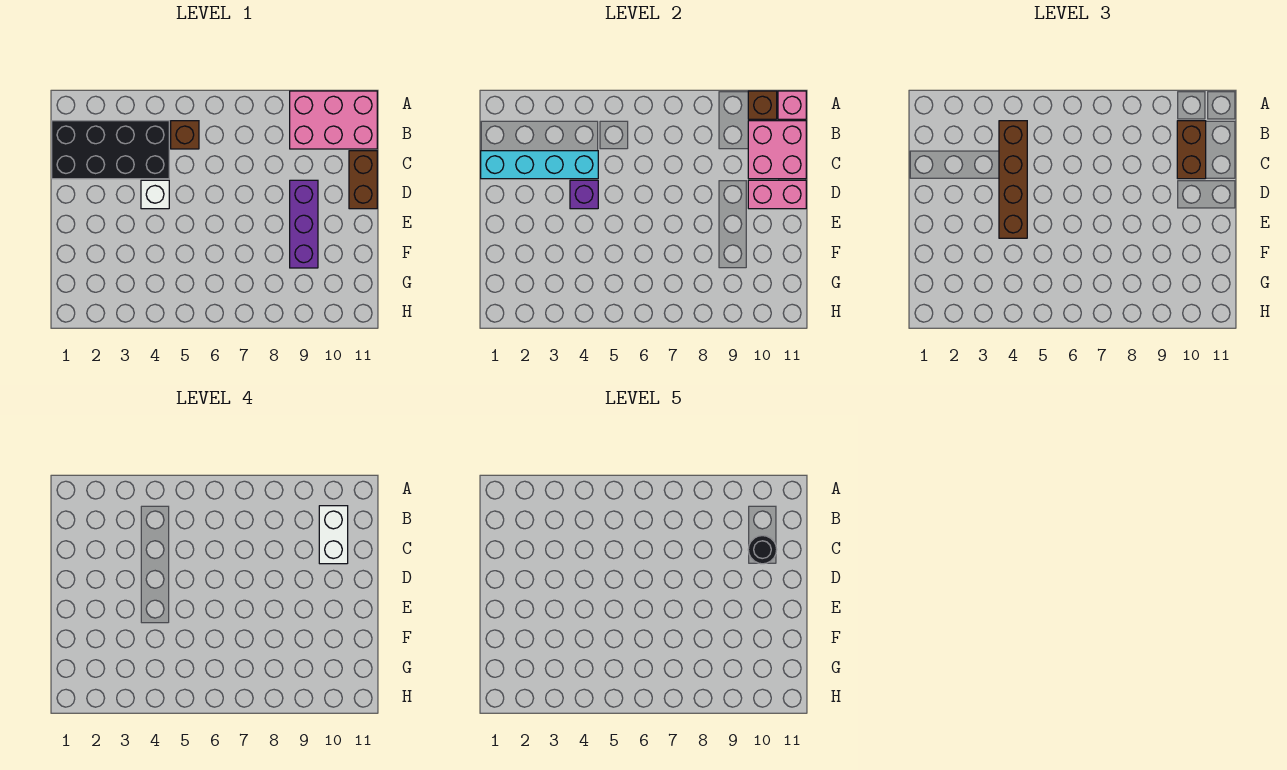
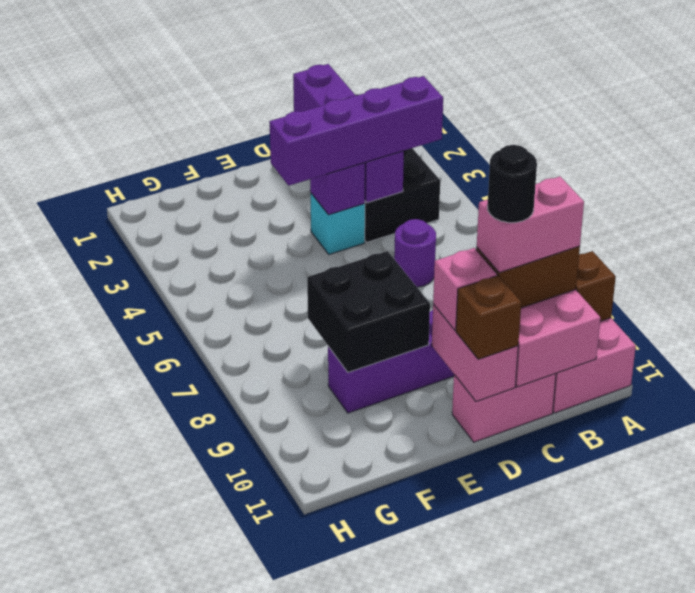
pink brick A11 level 2 -> pink brick D10 level 3
brown brick B4:E4 level 3 -> purple brick B4:E4 level 3
brown brick B5 level 1 -> brown brick D11 level 3
white brick B10:C10 level 4 -> pink brick B10:C10 level 4
cyan brick C1:C4 level 2 -> purple brick C1:C4 level 2
none -> purple round brick C6 level 1
brown brick C11:D11 level 1 -> pink brick C11:D11 level 1
white brick D4 level 1 -> cyan brick D4 level 1
none -> black brick E8:F9 level 2

